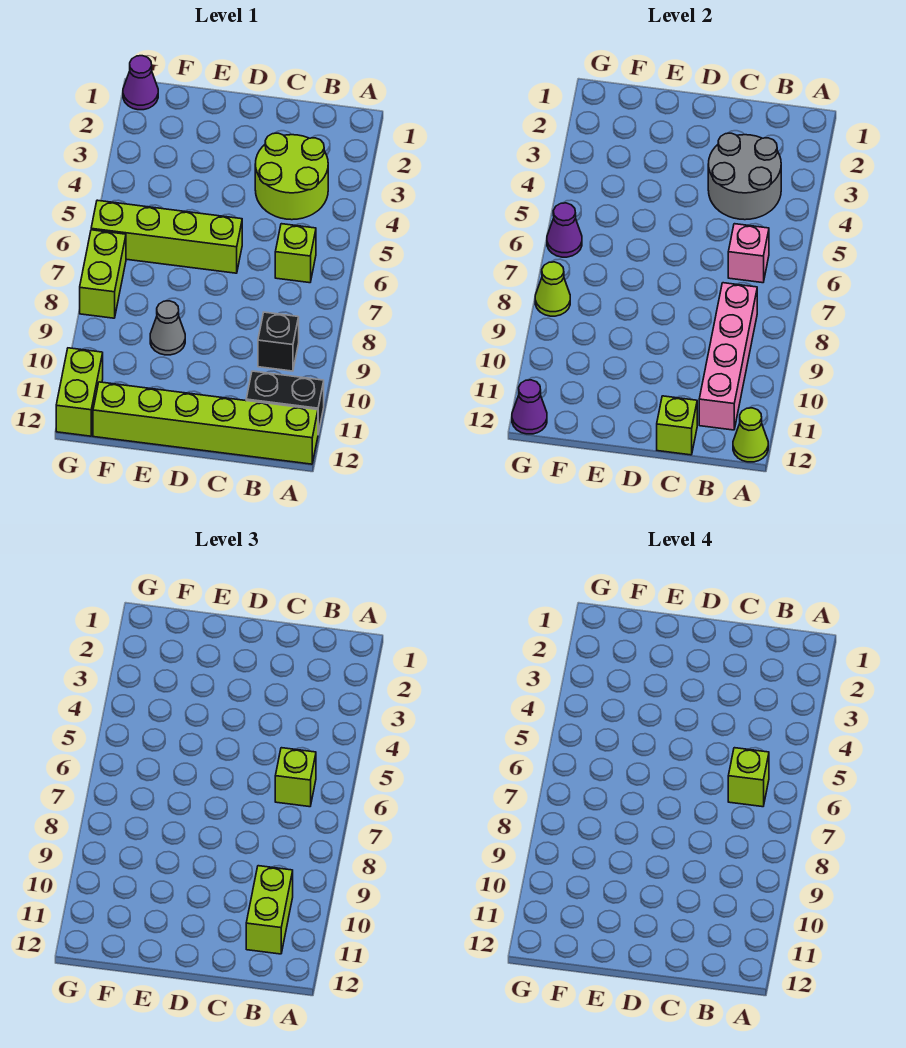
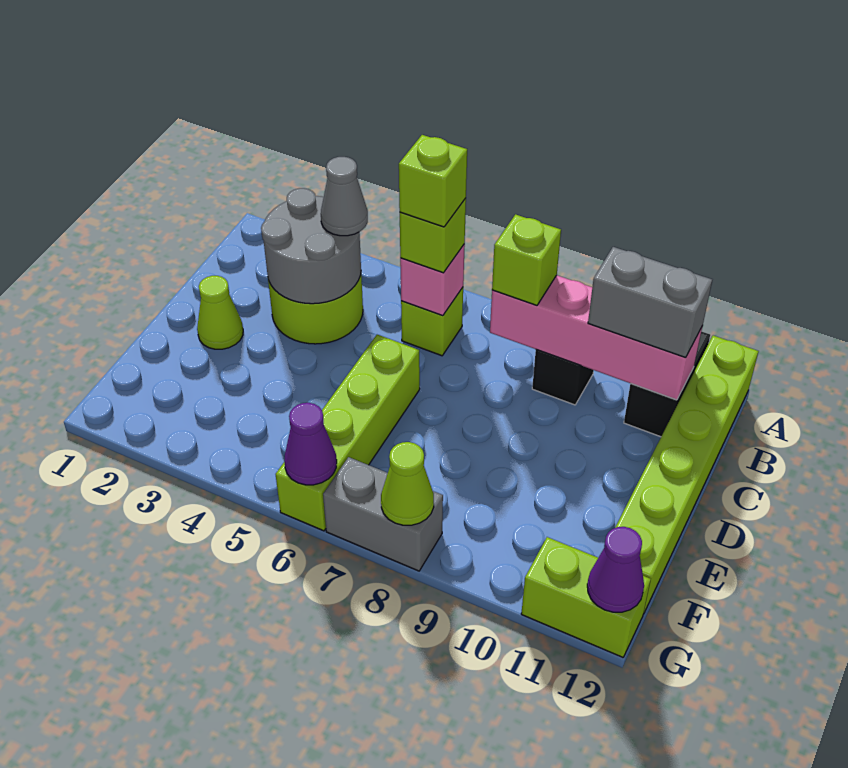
lime cone A12 level 2 -> lime cone D2 level 1
lime brick B10:B11 level 3 -> grey brick B10:B11 level 3
lime brick C12 level 2 -> lime brick B8 level 3
grey cone E9 level 1 -> grey cone B4 level 3
purple cone G1 level 1 -> none
lime brick G7:G8 level 1 -> grey brick G7:G8 level 1

